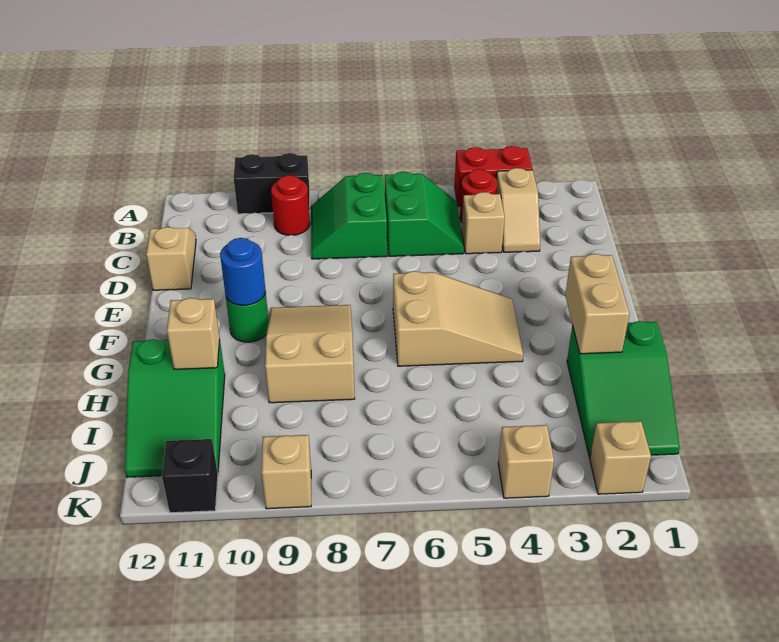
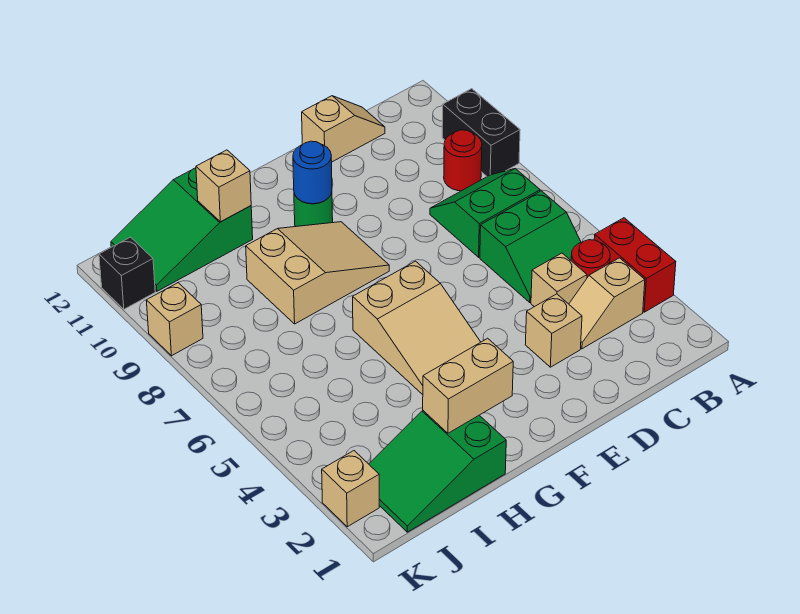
tan brick K4 level 1 -> tan brick D3 level 1

